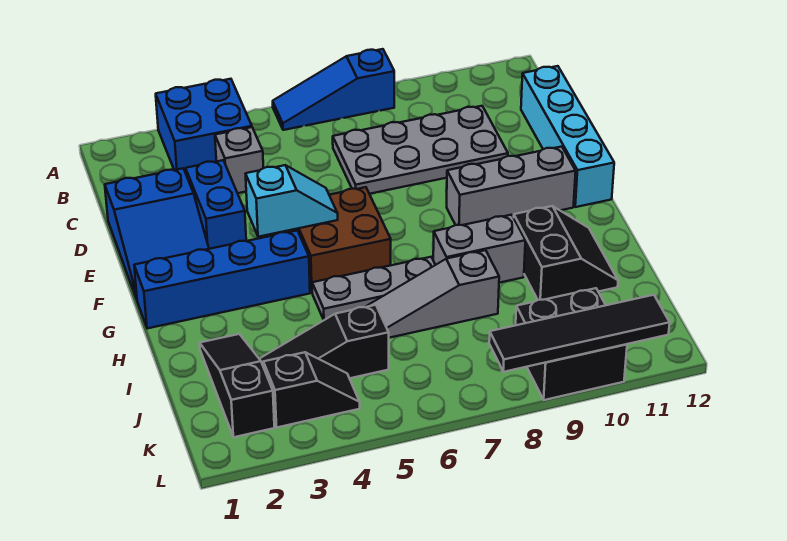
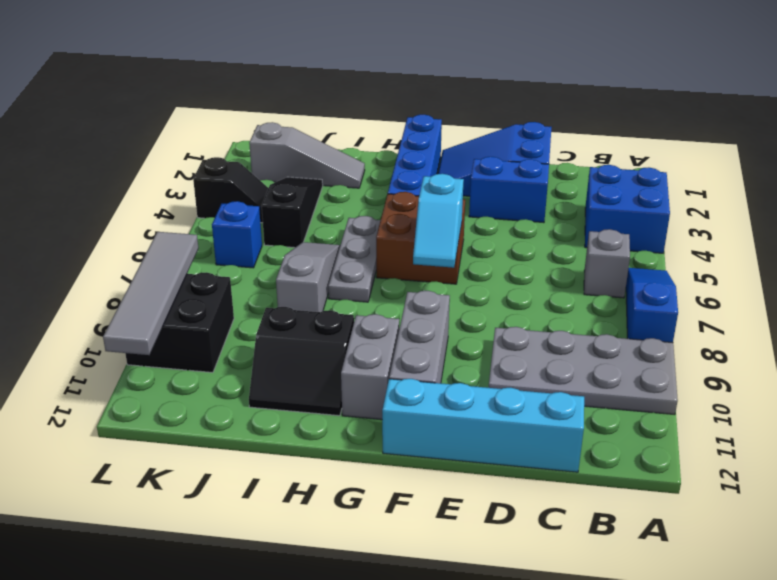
grey brick C4 level 1 -> grey brick B6 level 1
grey plate C7:D10 level 1 -> grey plate A9:D10 level 1
cyan slope F4:F5 level 2 top 4 -> cyan slope F6:F7 level 2 top 6
grey brick H8:H9 level 1 -> grey brick G10:G11 level 1
black slope I2:K2 level 1 top K -> grey slope I2:K2 level 1 top K
black slope K3:K4 level 1 top 3 -> black slope K4:L4 level 1 top L
none -> blue brick K6 level 1
black tile L8:L11 level 2 -> grey tile L8:L11 level 2

